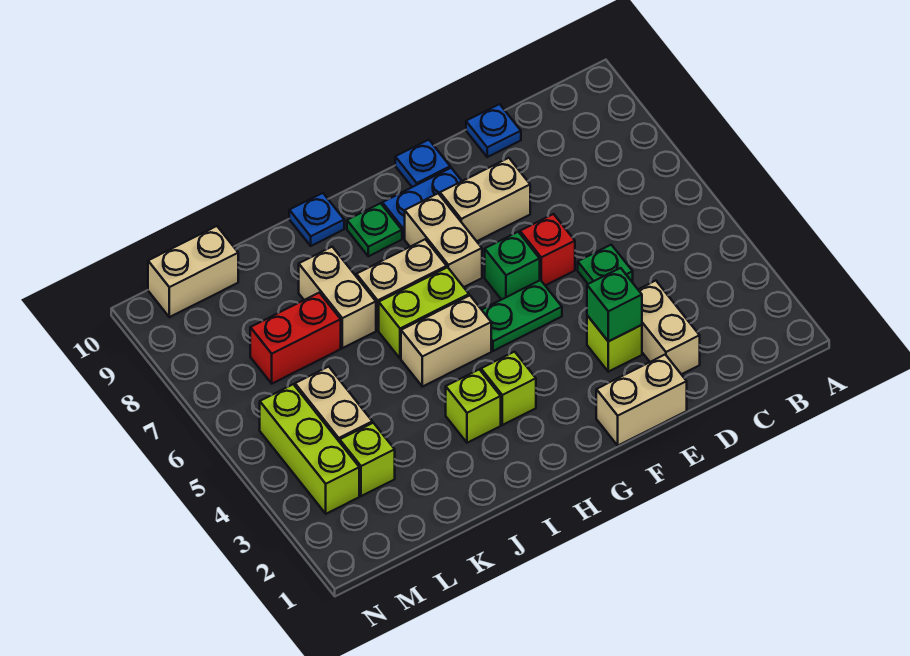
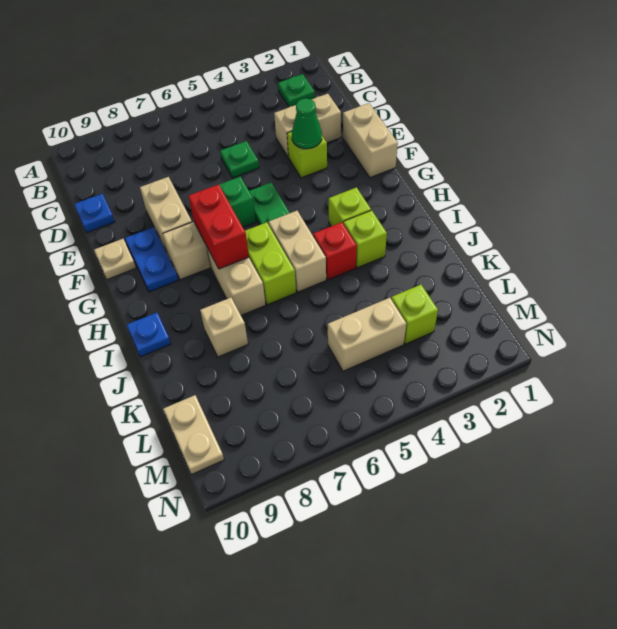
green brick E3 level 2 -> green cone E3 level 2
red brick E6 level 1 -> red brick I4 level 1
blue plate F10 level 1 -> tan plate F10 level 1
green plate H9 level 1 -> green plate B2 level 1
tan brick J7:J8 level 1 -> tan brick J8 level 1
red brick K7:L7 level 1 -> red brick G7:H7 level 2
tan brick L10:M10 level 1 -> tan plate L10:M10 level 1
lime brick M3:M5 level 1 -> none

